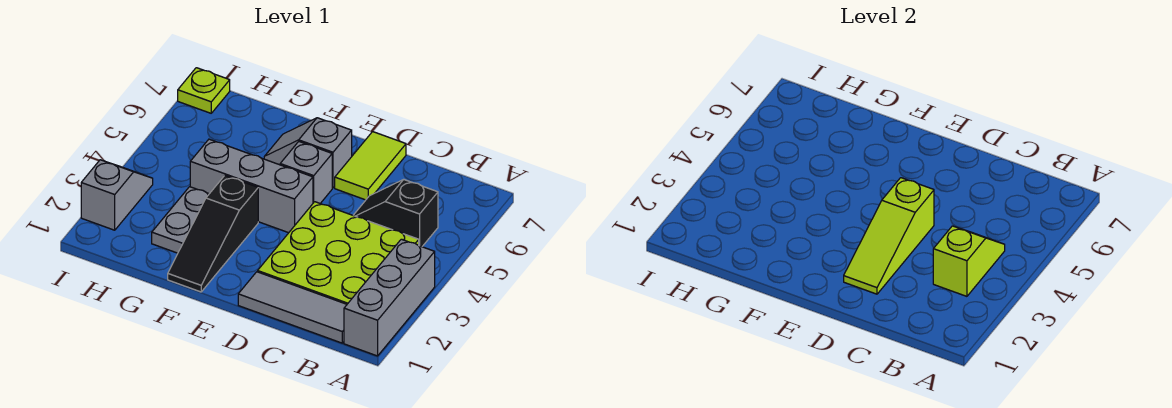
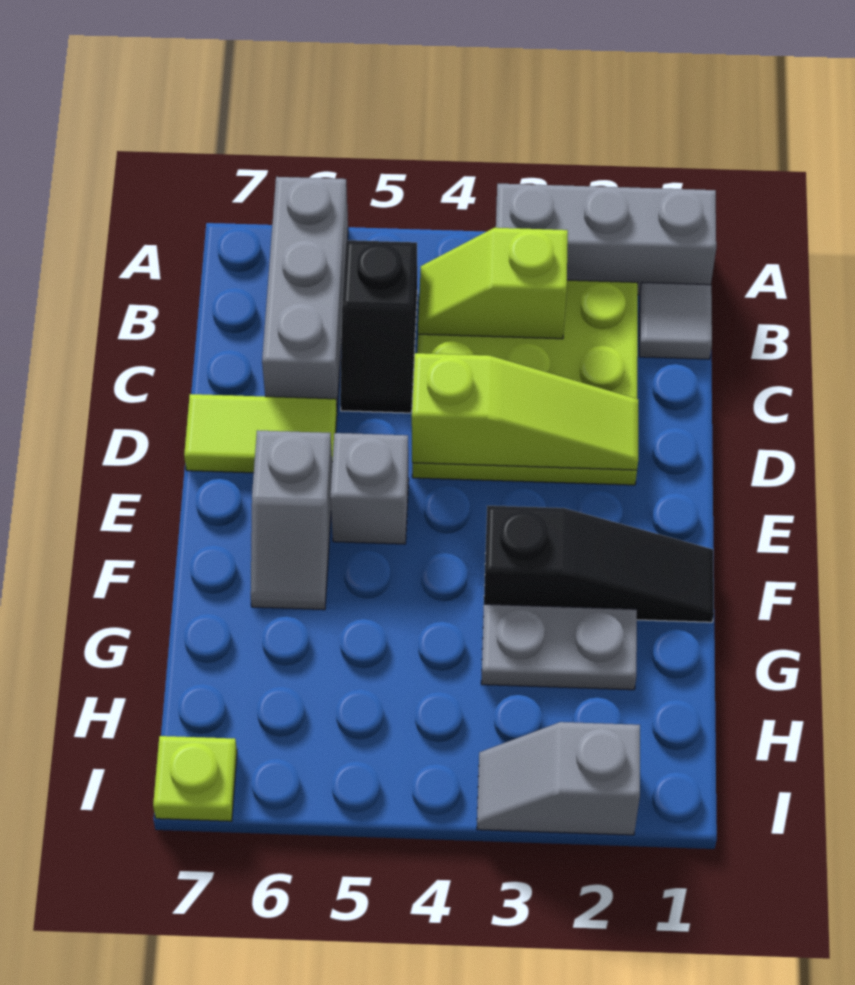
grey tile B1:D1 level 1 -> grey tile B1 level 1
grey brick E4:G4 level 1 -> grey brick A6:C6 level 1

